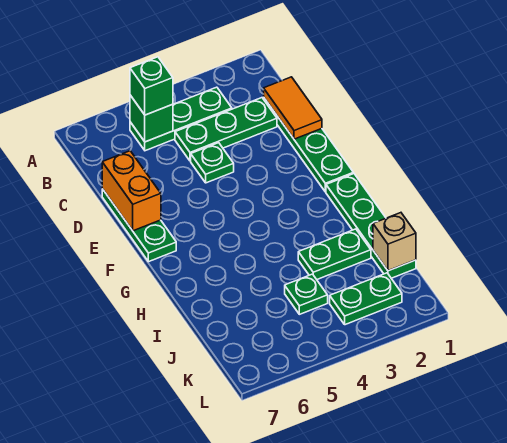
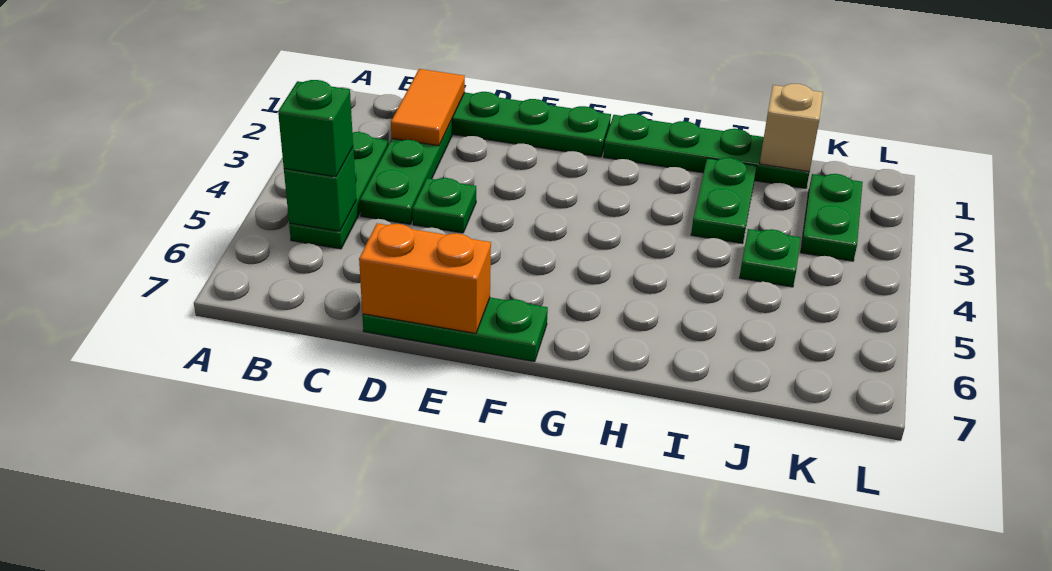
orange tile C1:D1 level 2 -> orange tile C1:C2 level 2

